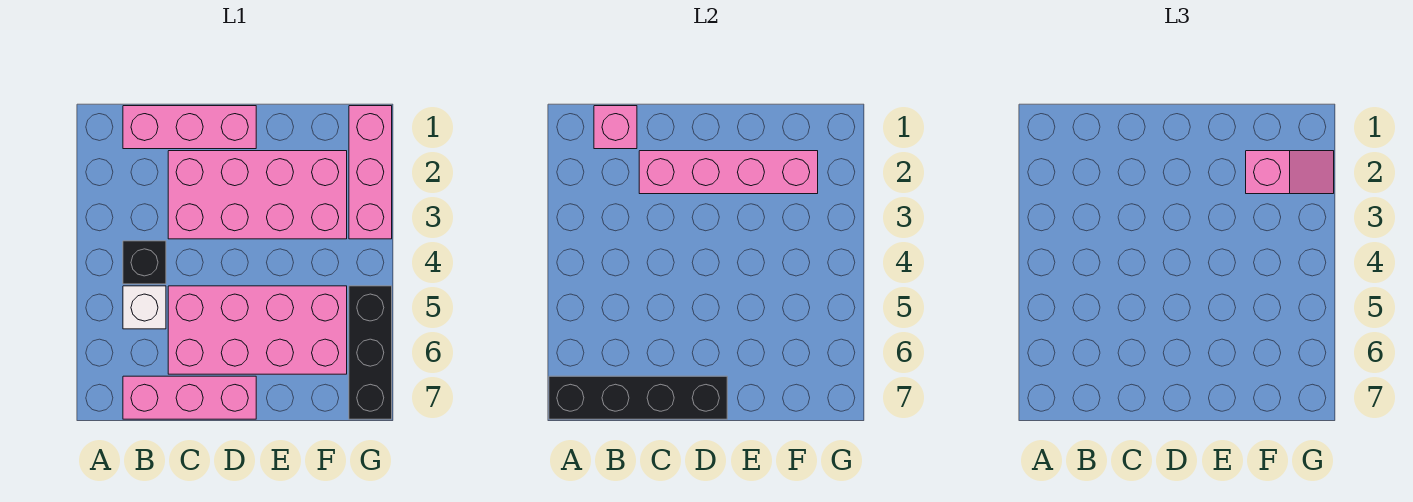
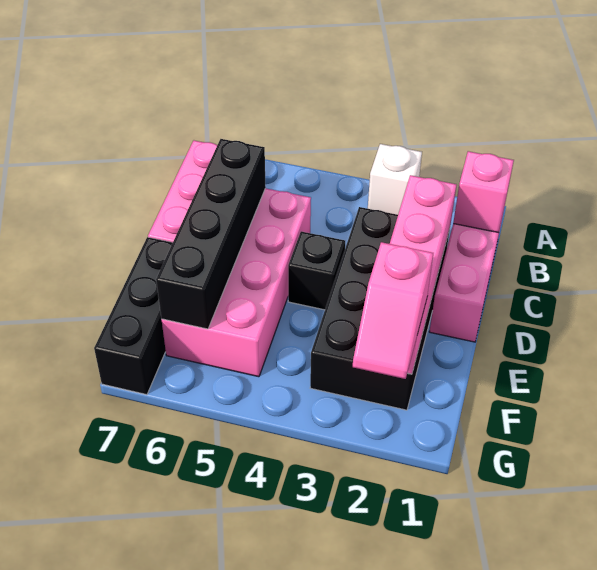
black brick A7:D7 level 2 -> black brick C6:F6 level 2
black brick B4 level 1 -> black brick D4 level 1
white brick B5 level 1 -> white brick A3 level 1
pink brick C2:F3 level 1 -> black brick C2:F3 level 1
pink brick G1:G3 level 1 -> none
black brick G5:G7 level 1 -> black brick E7:G7 level 1

